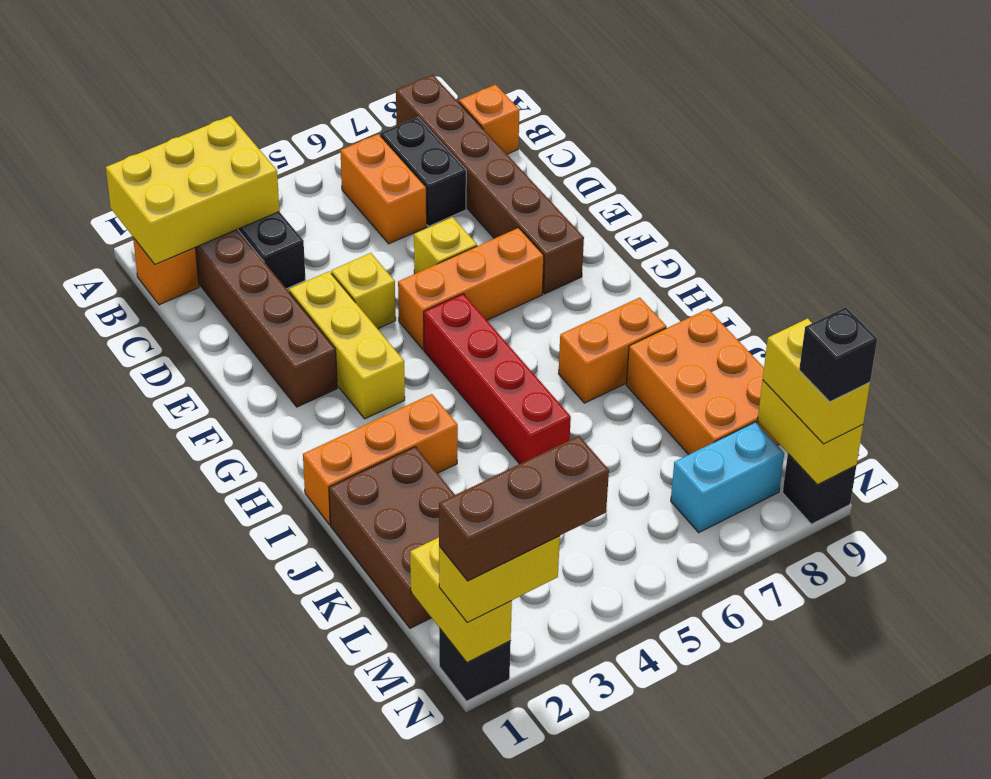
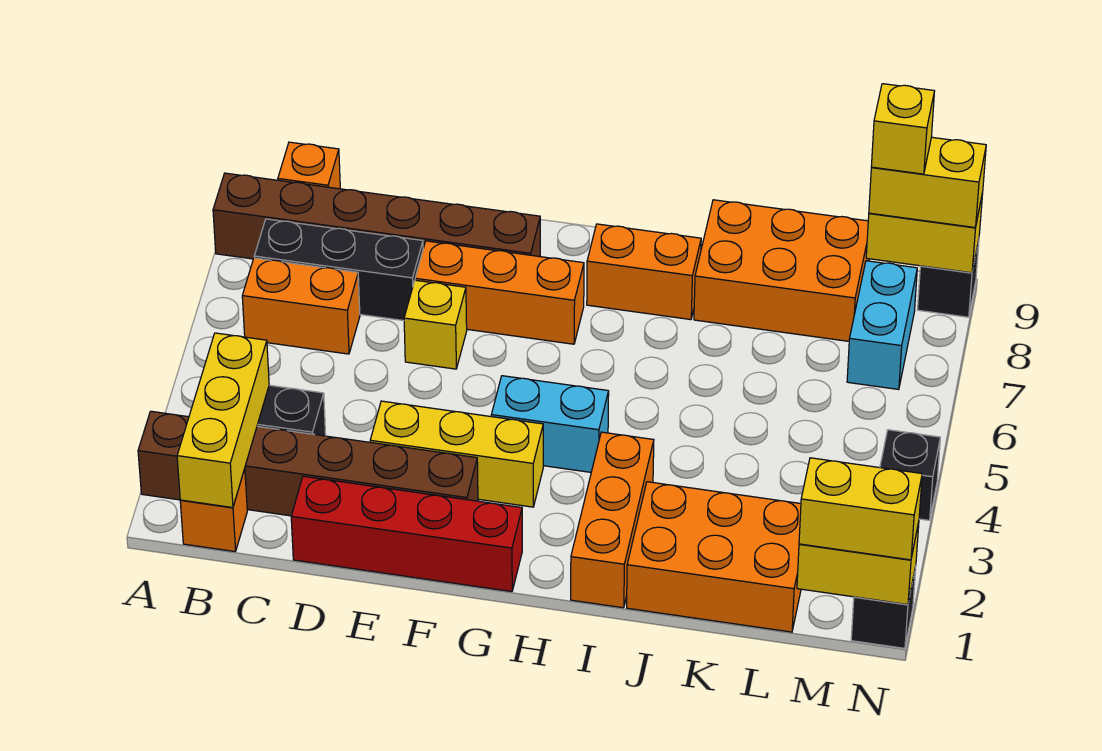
yellow brick A1:B3 level 2 -> yellow brick B1:B3 level 2
black brick B7:C7 level 1 -> black brick B7:D7 level 1
yellow brick E4 level 1 -> yellow brick M9 level 4
orange brick F5:F7 level 1 -> orange brick E7:G7 level 1
none -> cyan brick G4:H4 level 1
red brick G5:J5 level 1 -> red brick D1:G1 level 1
orange brick I7:I8 level 1 -> orange brick H8:I8 level 1
brown brick J1:L2 level 1 -> orange brick J1:L2 level 1
yellow brick N1:N2 level 3 -> yellow brick M1:N1 level 3
brown brick N1:N3 level 4 -> none
black brick N9 level 4 -> black brick N4 level 1

